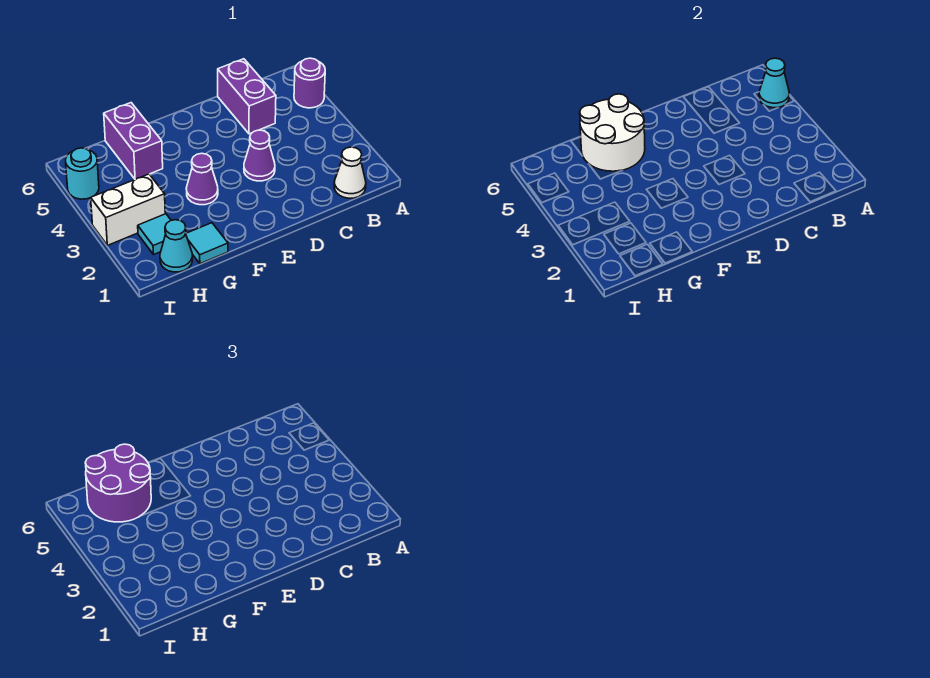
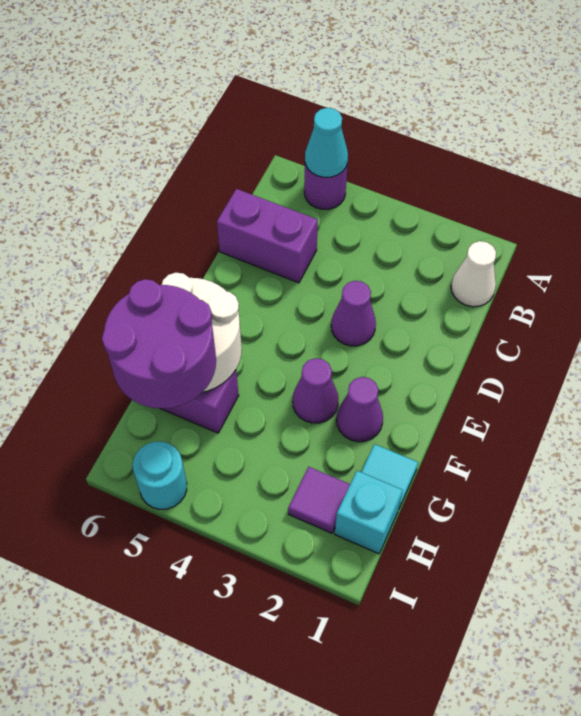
none -> purple cone F2 level 1
cyan cone H1 level 1 -> cyan brick H1 level 1
cyan tile H2 level 1 -> purple tile H2 level 1
white brick H3:I3 level 1 -> none

